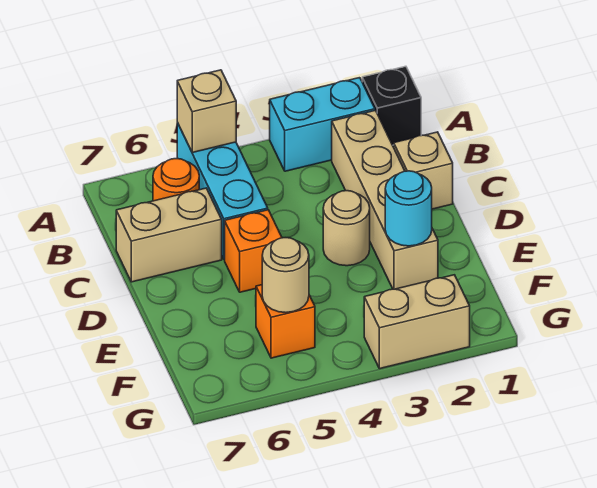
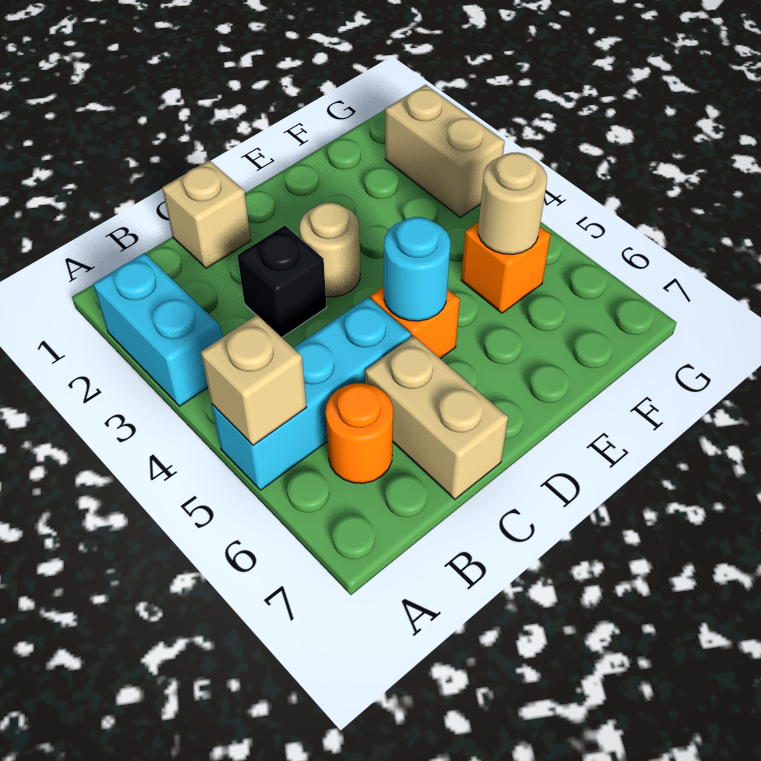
black brick A1 level 1 -> black brick C3 level 1
tan brick B2:E2 level 1 -> none
cyan round brick E2 level 2 -> cyan round brick D5 level 2

